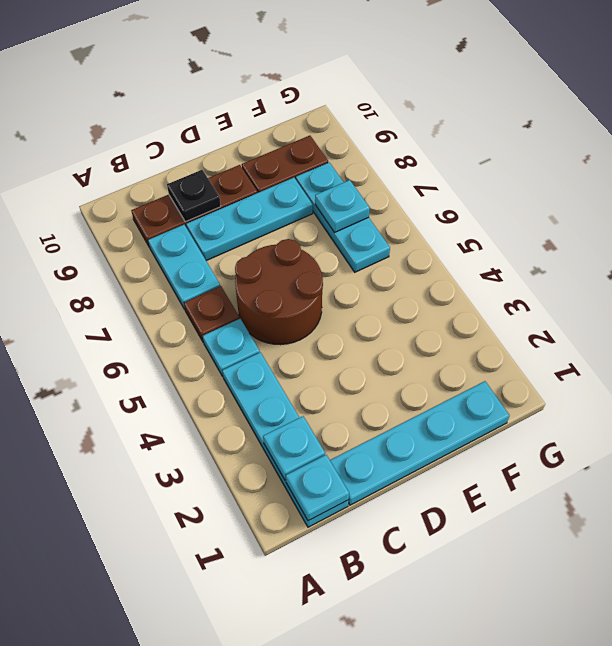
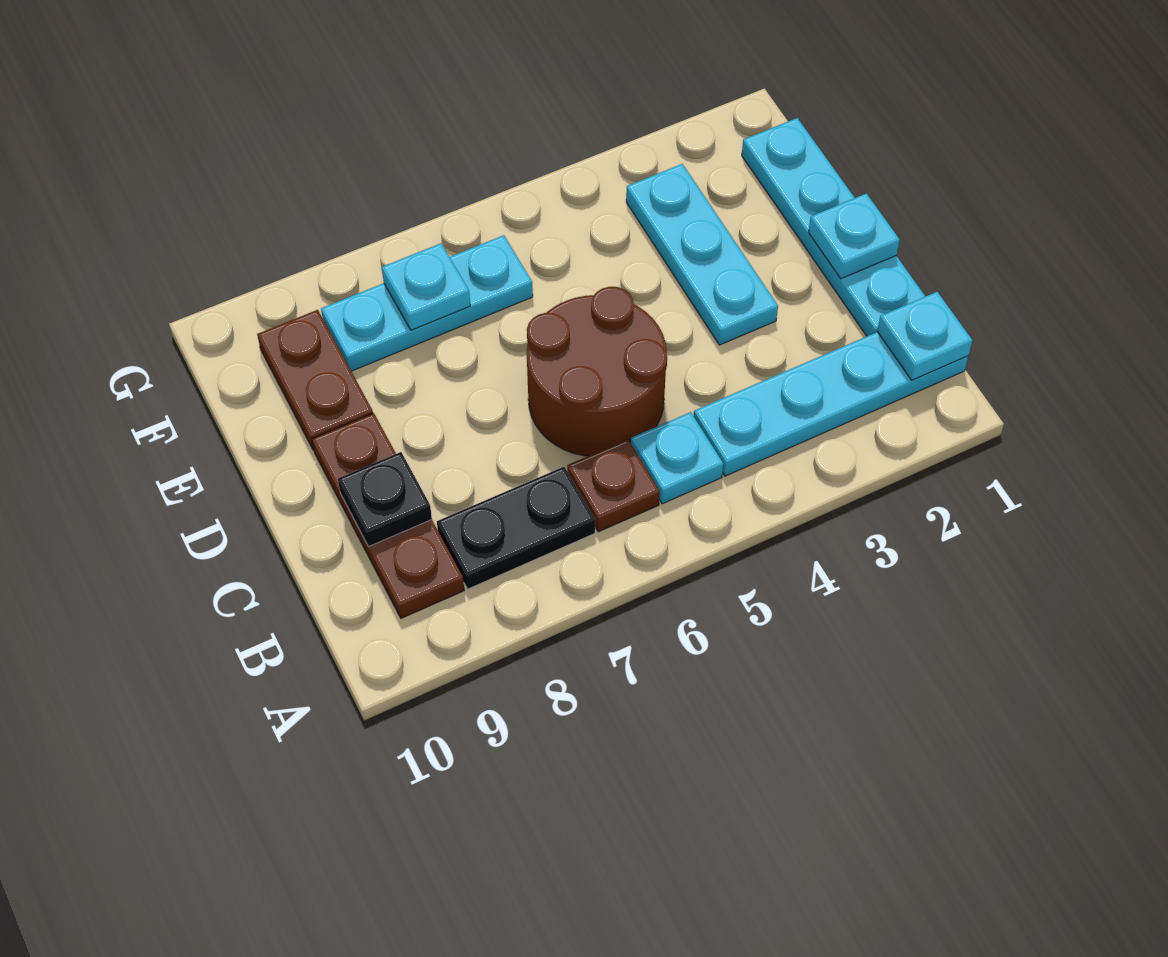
cyan plate B2 level 2 -> cyan plate D1 level 2
cyan plate B7:B8 level 1 -> black plate B7:B8 level 1
cyan plate C8:E8 level 1 -> cyan plate D3:F3 level 1

